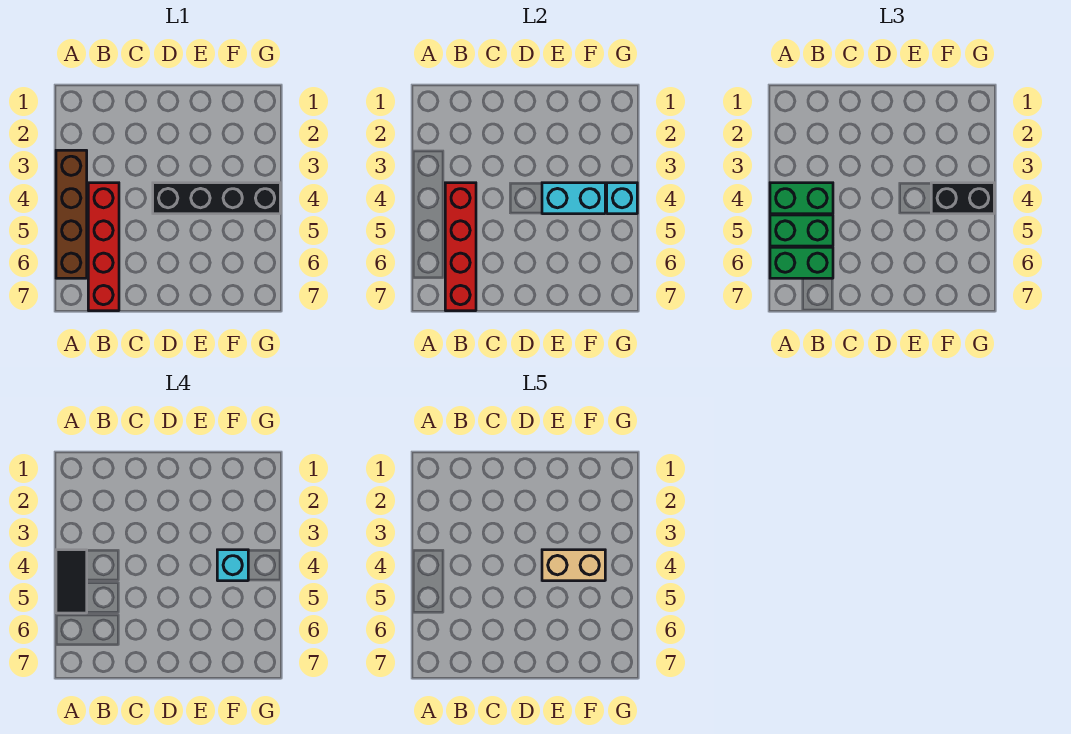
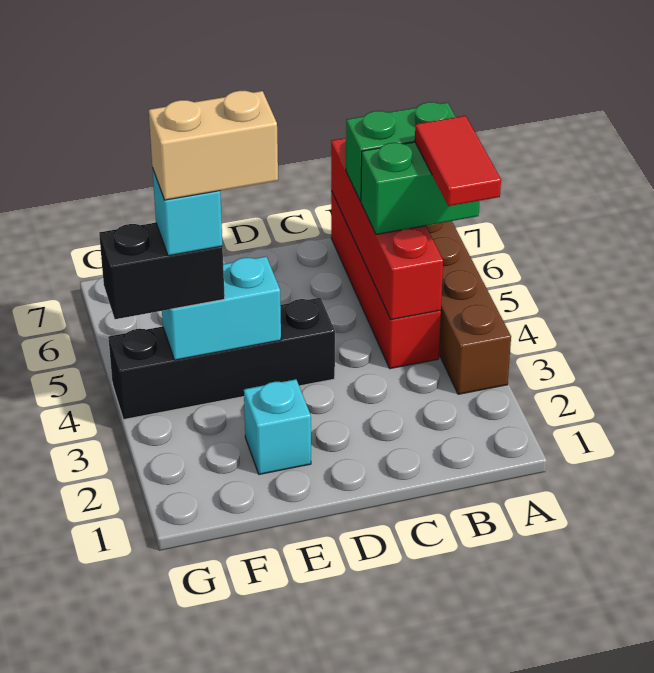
green brick A4:B4 level 3 -> none
black tile A4:A5 level 4 -> red tile A4:A5 level 4
cyan brick G4 level 2 -> cyan brick E2 level 1

